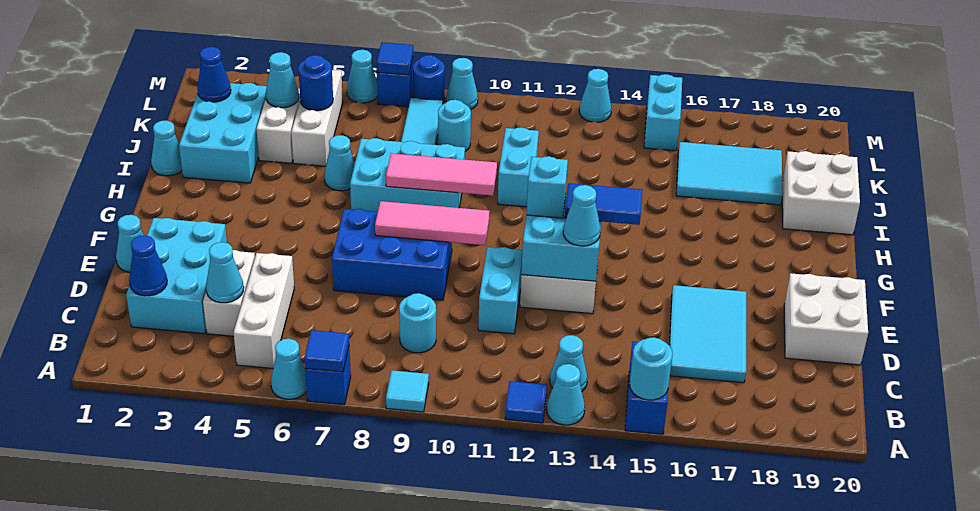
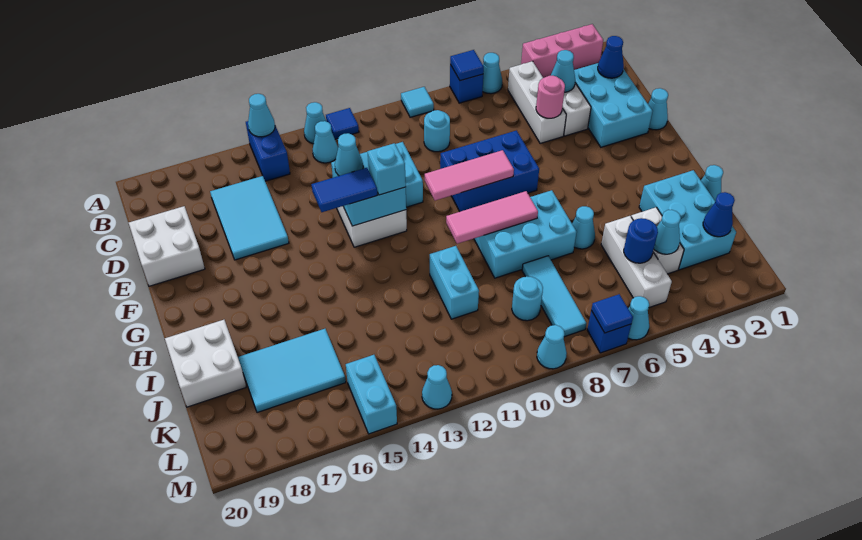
none -> pink brick A2:A4 level 1
cyan round brick A15 level 2 -> cyan cone A15 level 2
none -> pink round brick D5 level 2
blue round brick M8 level 1 -> none

